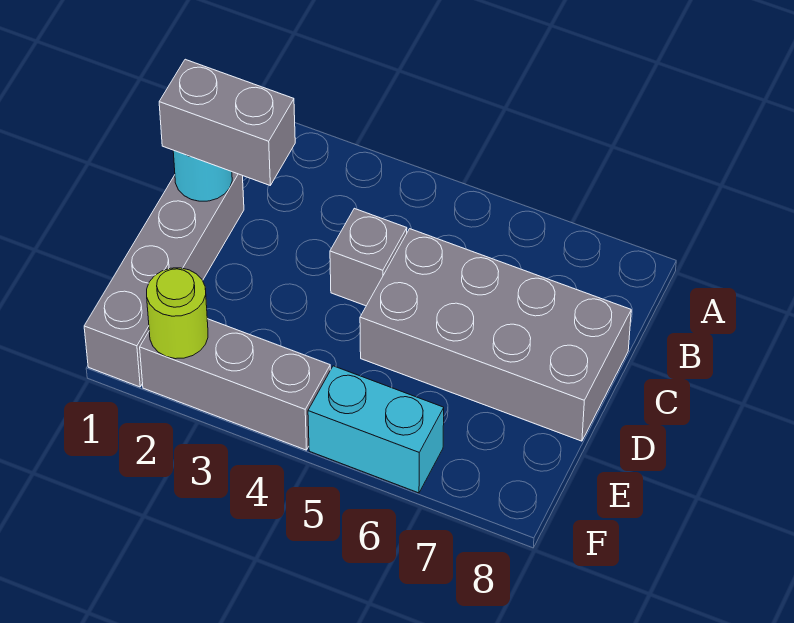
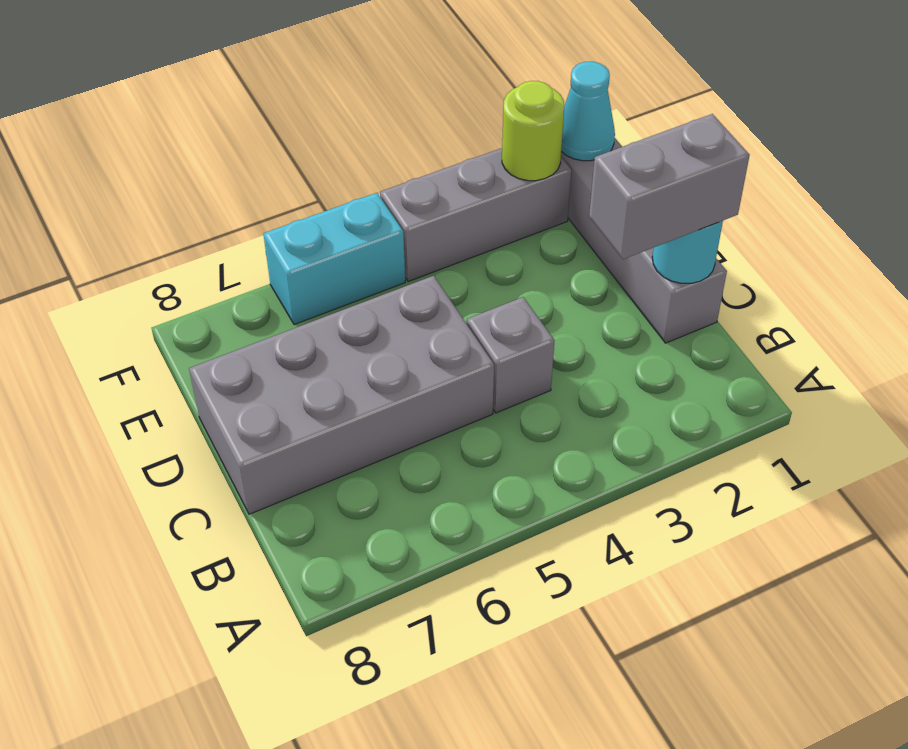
none -> cyan cone F1 level 2

